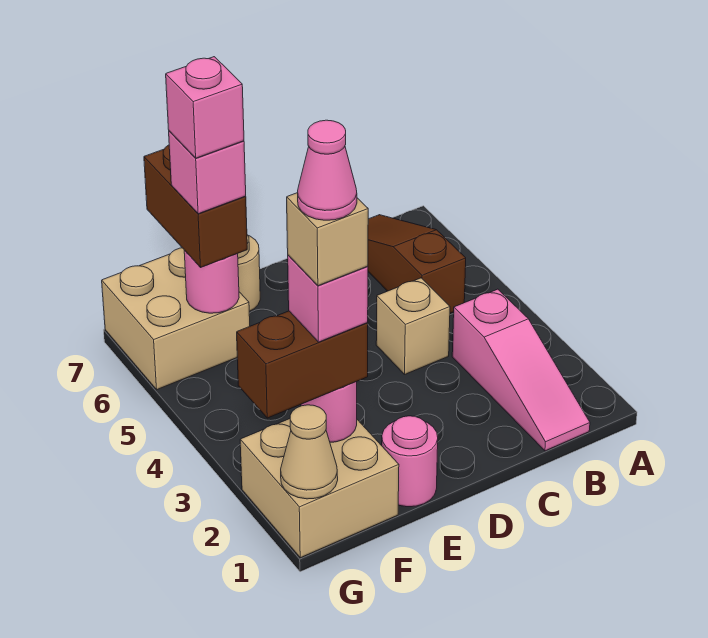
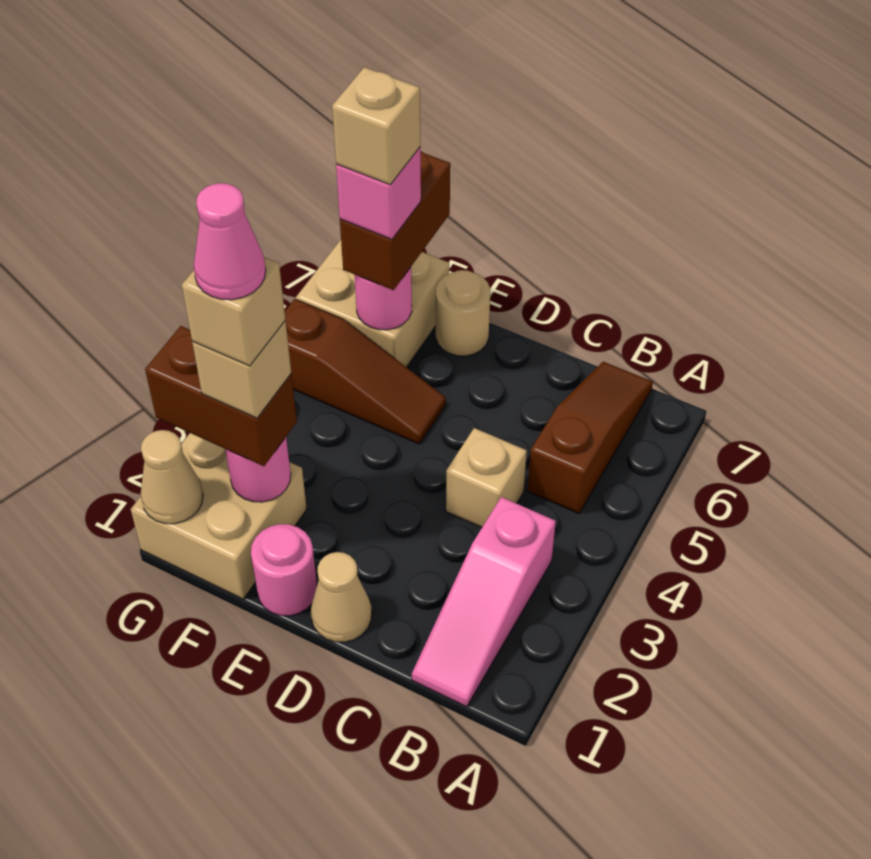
none -> tan cone D1 level 1
none -> brown slope E5:G5 level 1 top G
pink brick F2 level 4 -> tan brick F2 level 4
pink brick F6 level 5 -> tan brick F6 level 5

